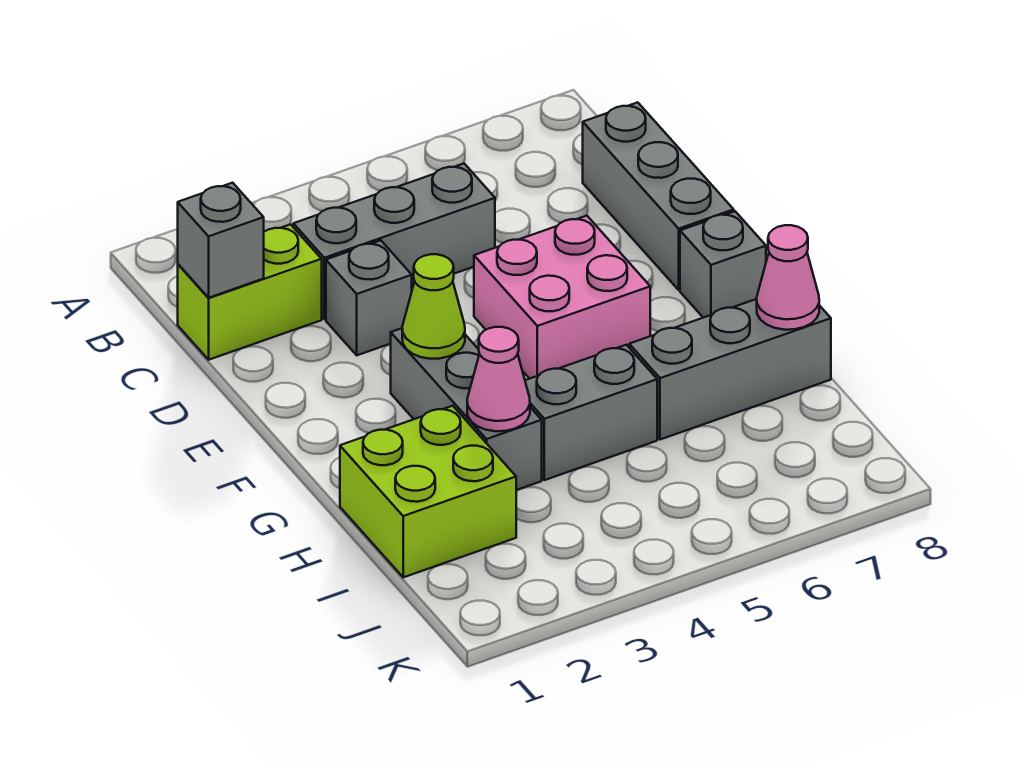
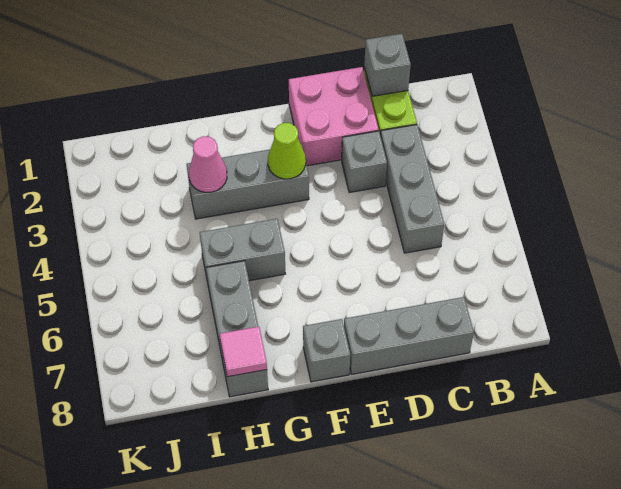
pink brick E5:F6 level 1 -> pink brick D1:E2 level 1
lime brick H1:I2 level 1 -> none
grey brick H4:H5 level 1 -> grey brick G5:H5 level 1
pink cone H8 level 2 -> pink tile H8 level 2

